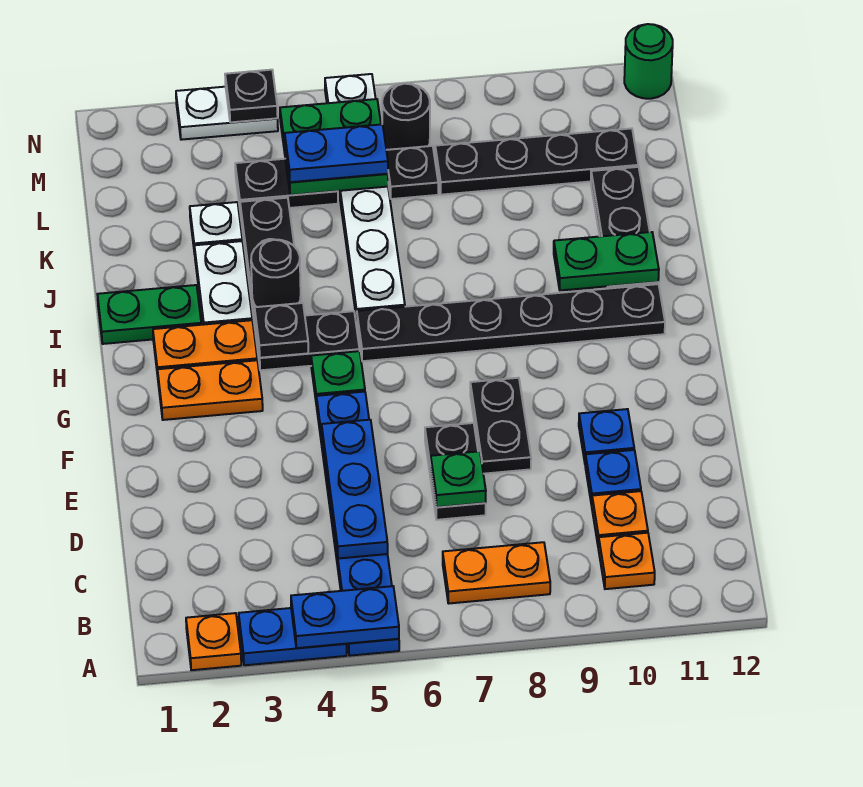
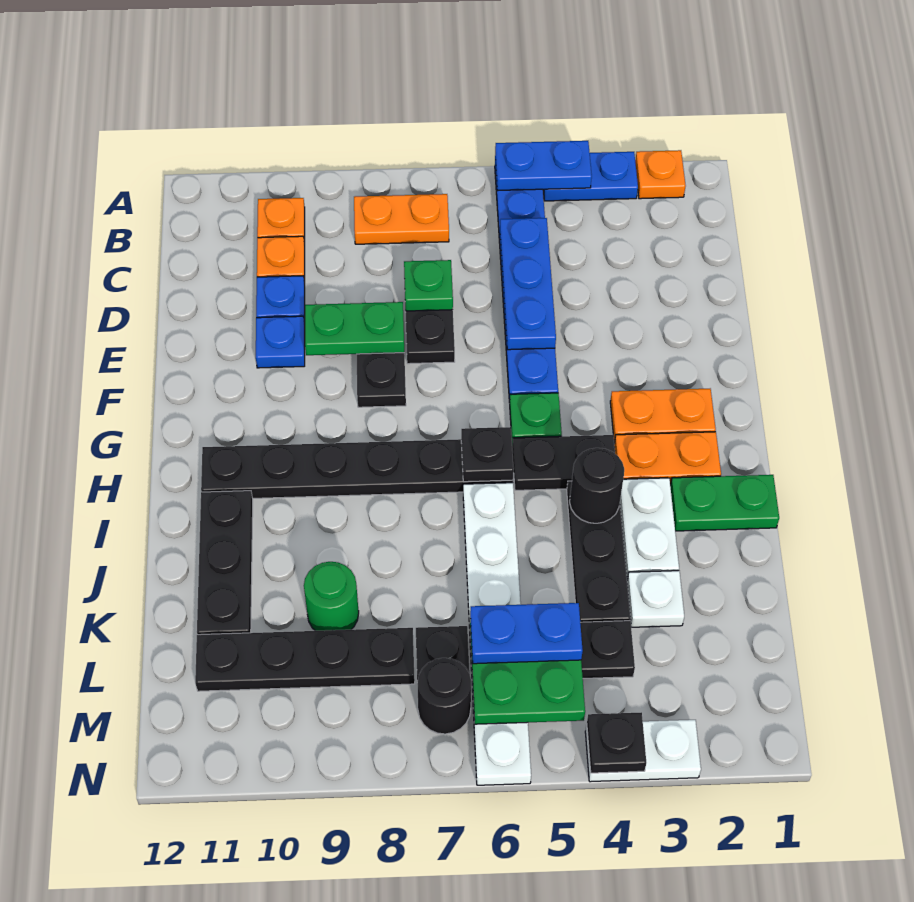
black plate H4 level 2 -> black plate H6 level 2
green plate I10:I11 level 2 -> green plate E8:E9 level 2
green round brick N12 level 1 -> green round brick K9 level 1

